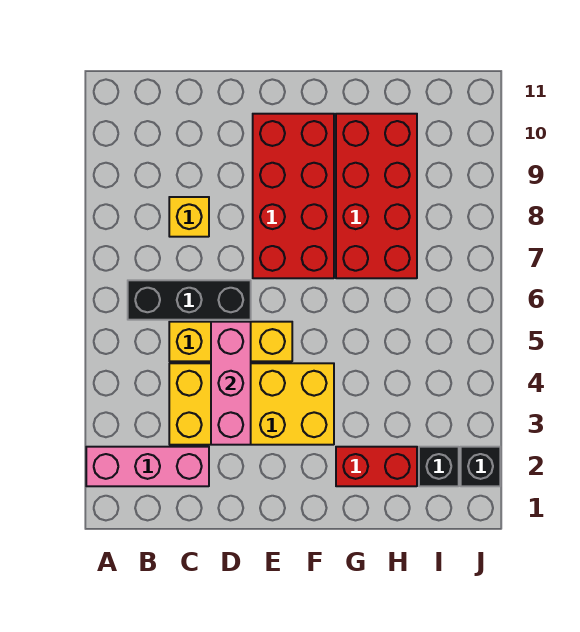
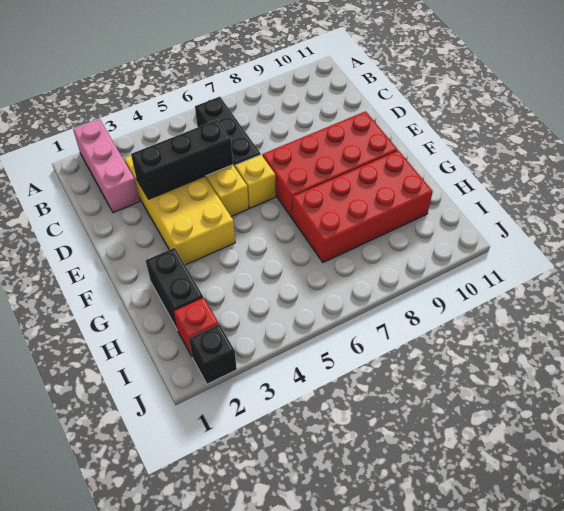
yellow brick C8 level 1 -> yellow brick E6 level 1
pink brick D3:D5 level 2 -> black brick D3:D5 level 2
red brick G2:H2 level 1 -> black brick G2:H2 level 1
black brick I2 level 1 -> red brick I2 level 1

